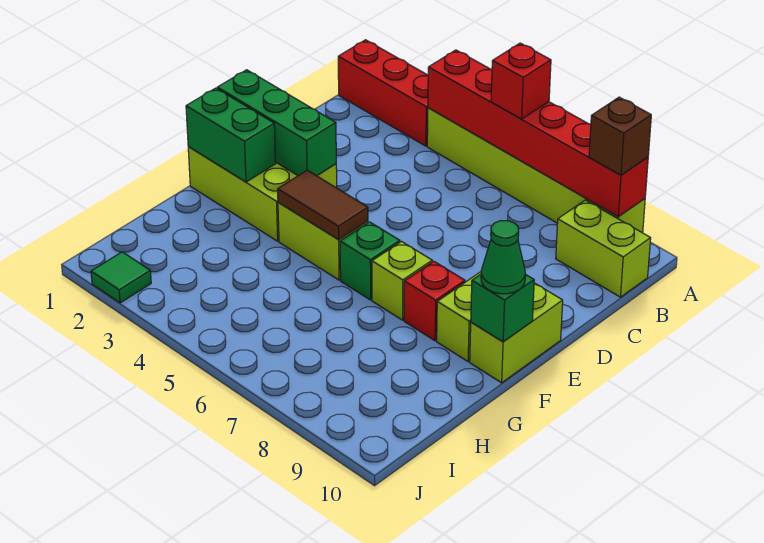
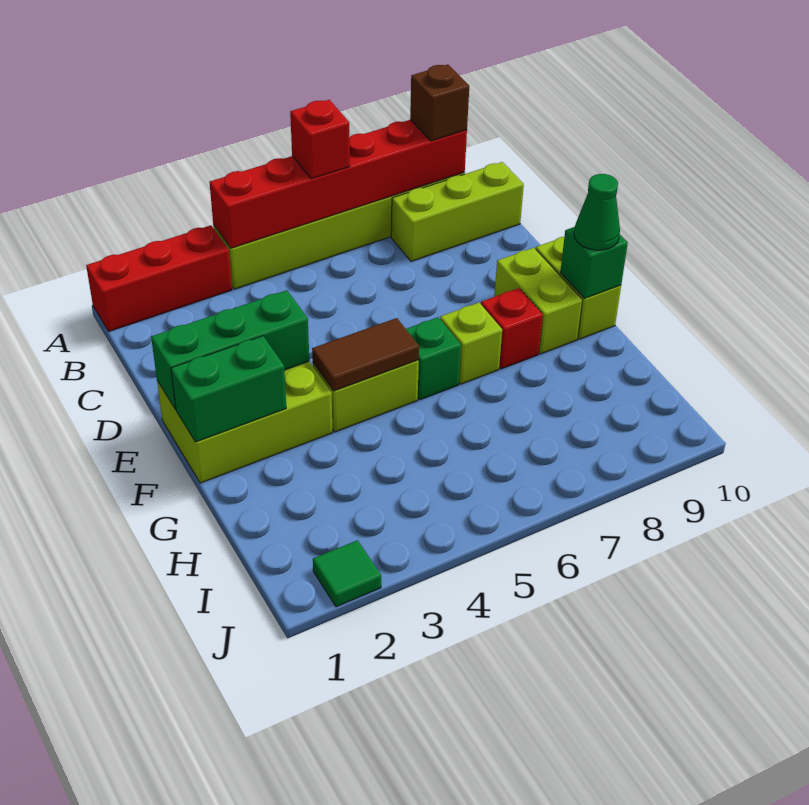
lime brick B9:B10 level 1 -> lime brick B8:B10 level 1

